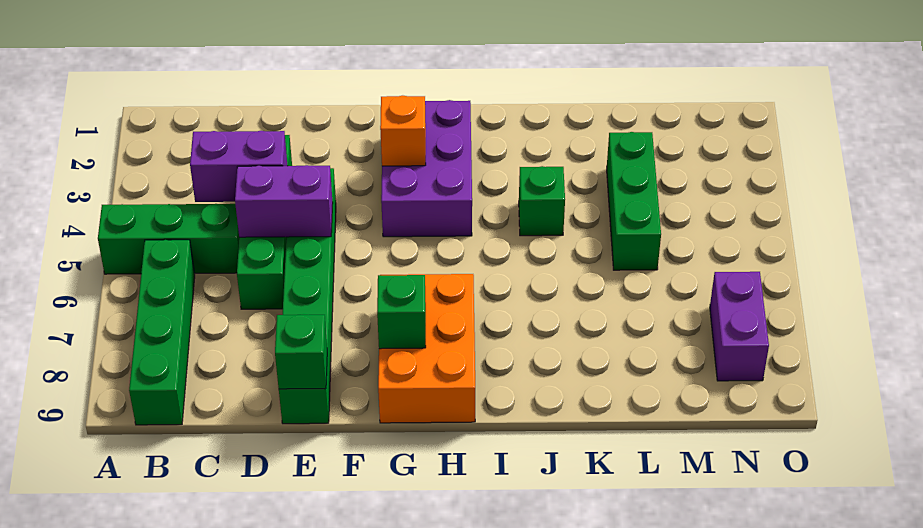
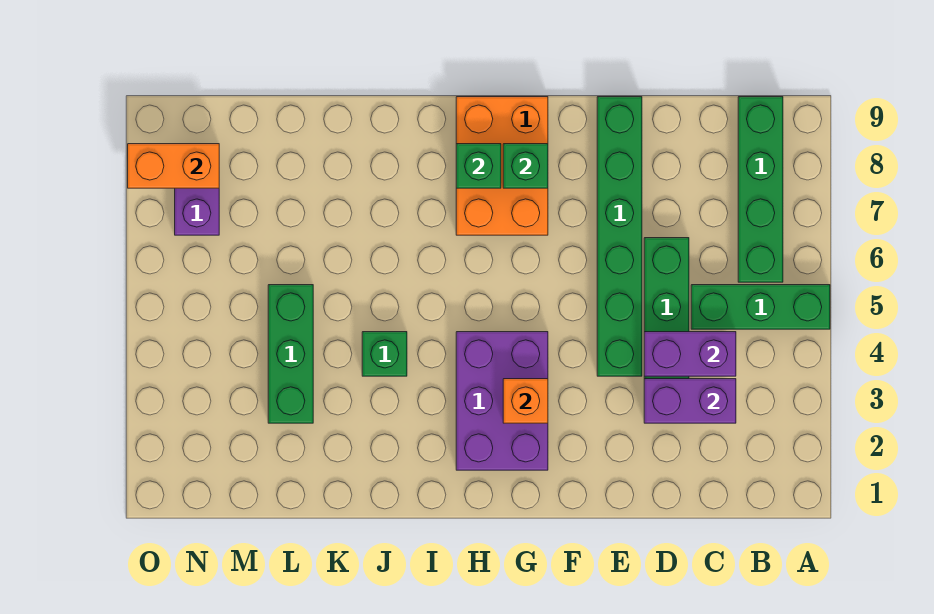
purple brick D5:E5 level 2 -> purple brick C3:D3 level 2
green brick E9 level 2 -> green brick H8 level 2
none -> orange brick N8:O8 level 2

